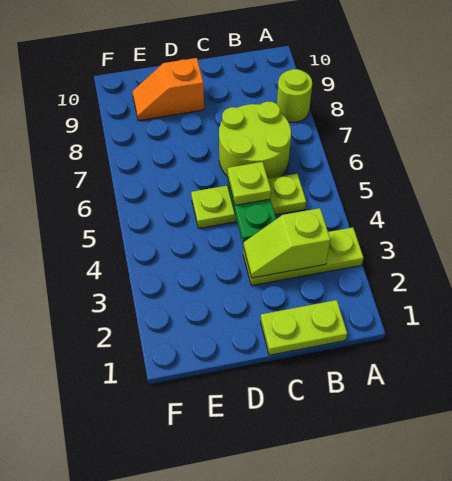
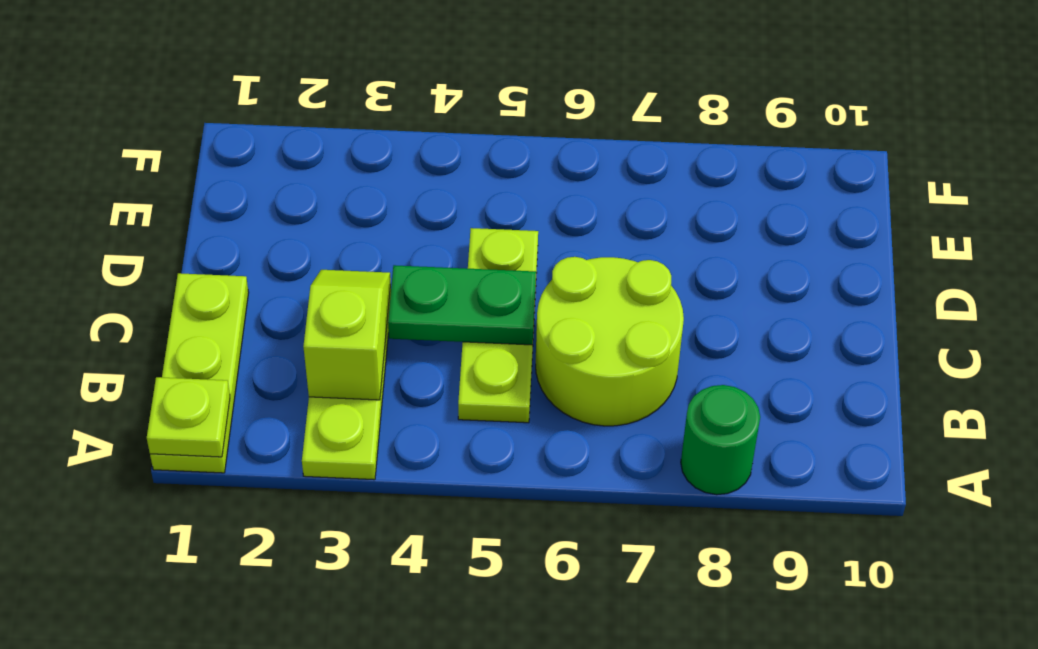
lime round brick A8 level 1 -> green round brick A8 level 1
lime plate B1:C1 level 1 -> lime plate A1:C1 level 1
lime plate C5 level 3 -> lime plate A1 level 2
orange slope D9:E9 level 1 top D -> none

